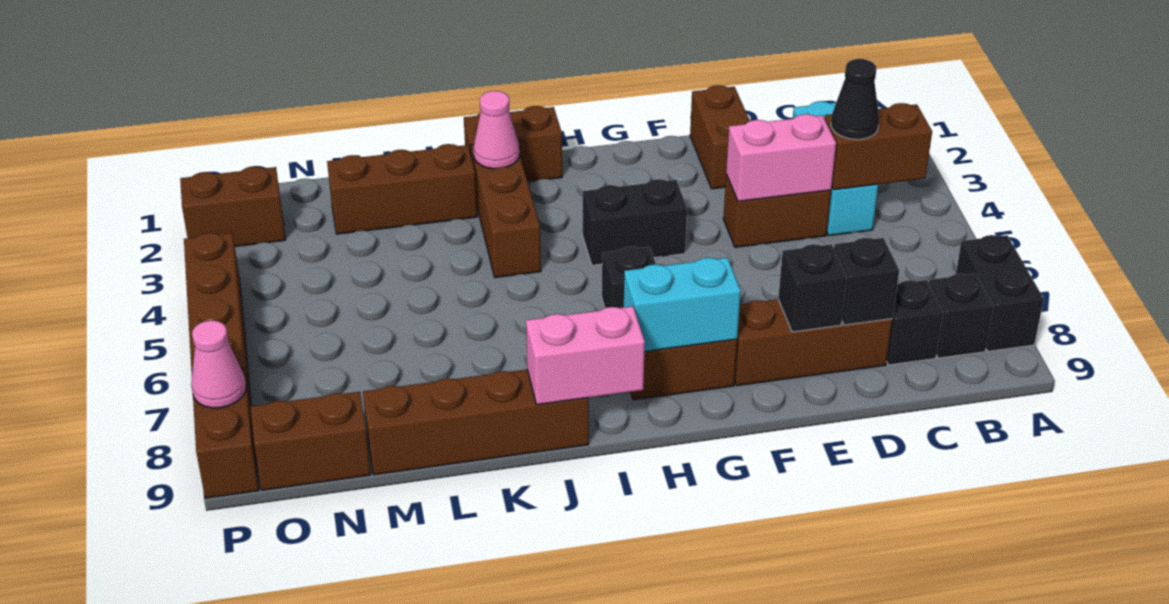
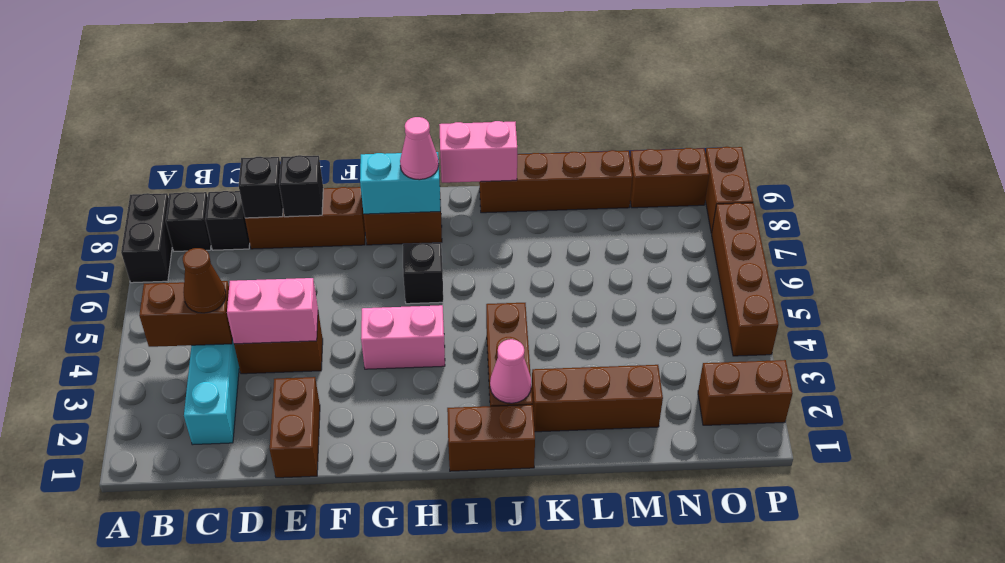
black cone C4 level 3 -> brown cone C4 level 3
black brick G4:H4 level 1 -> pink brick G4:H4 level 1
pink cone P8 level 2 -> pink cone H8 level 3

